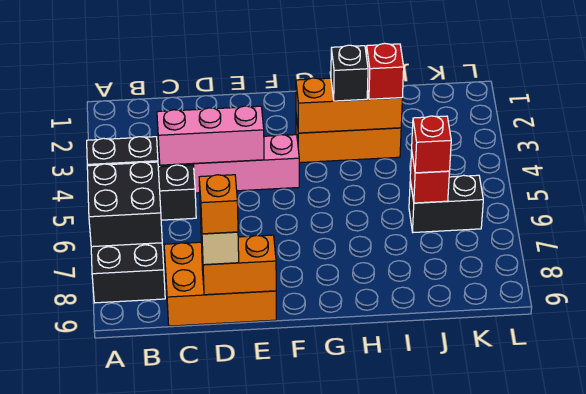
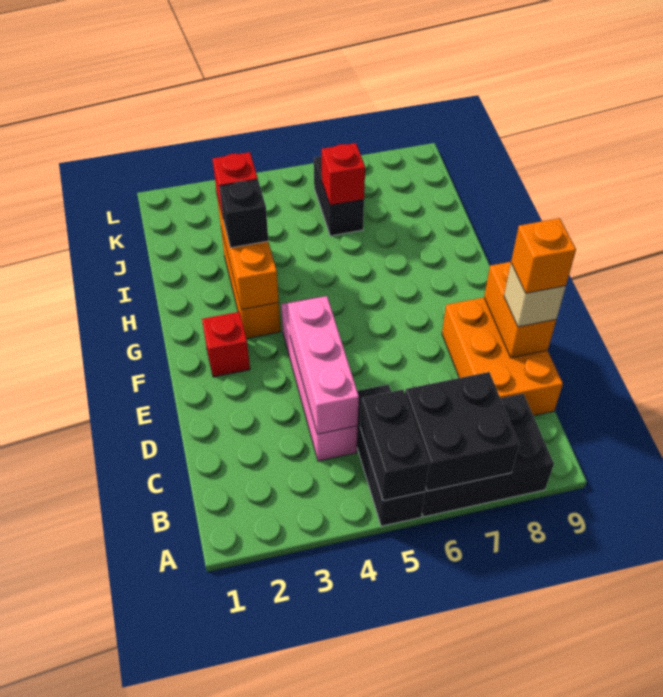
red brick J6 level 3 -> red brick F2 level 1

